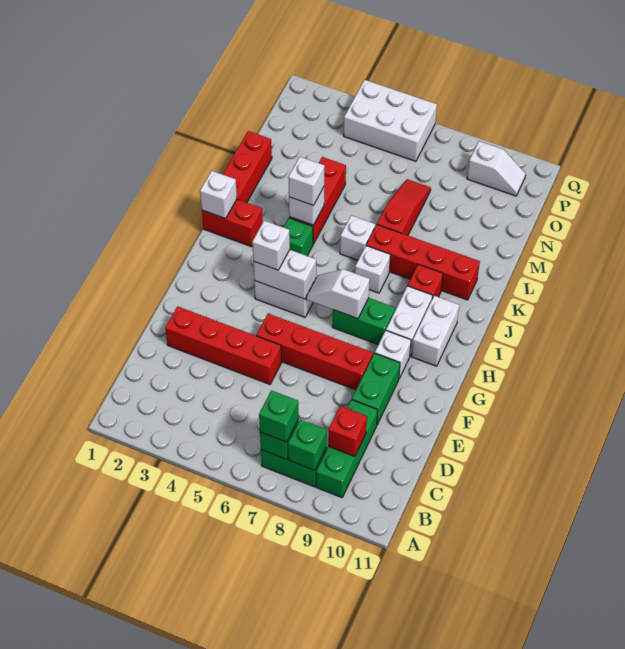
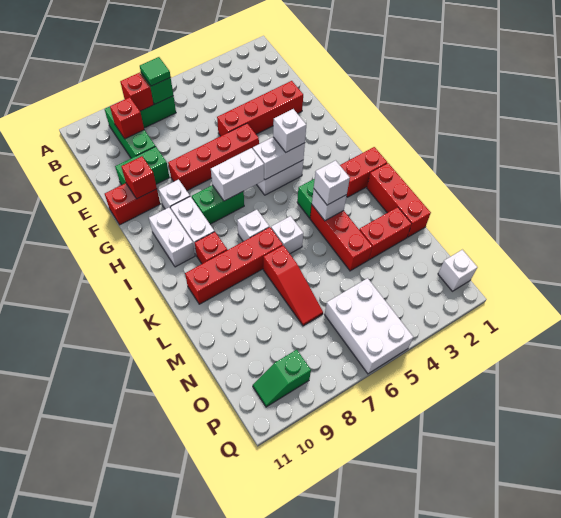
green brick B7 level 3 -> green tile B7 level 3
green brick B8 level 2 -> red brick B8 level 2
green brick E9:F9 level 1 -> green brick E9:E10 level 1
none -> red brick F10:F11 level 1
none -> red brick F10 level 2
white slope H6:H7 level 2 top 7 -> white brick H6:H7 level 2
white brick J1 level 2 -> white brick P1 level 1
none -> red brick M2:M3 level 1
white brick P4:Q6 level 1 -> white brick O5:Q6 level 1
white slope P9:P10 level 1 top 9 -> green slope P9:P10 level 1 top 9

